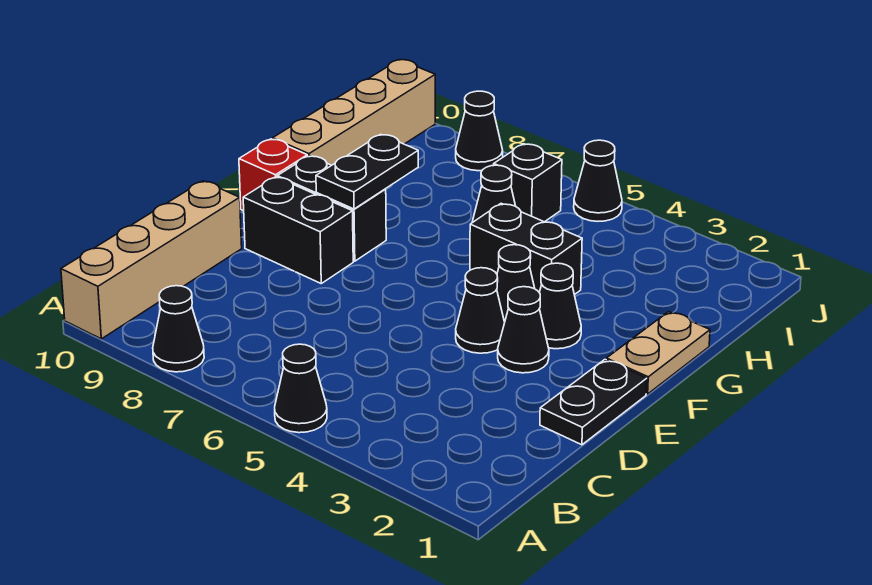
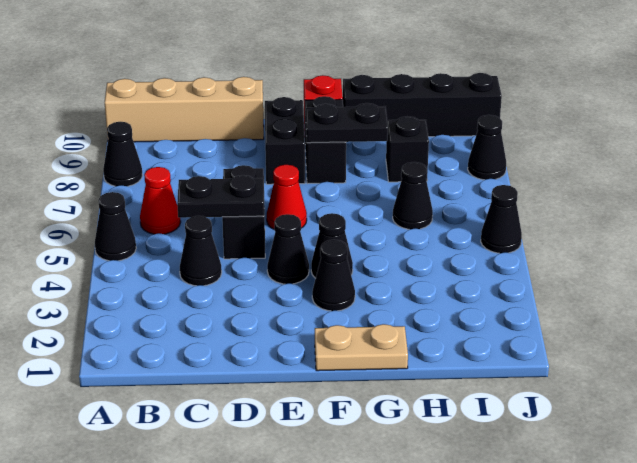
none -> red cone B6 level 1
black plate D1:E1 level 1 -> black plate C5:D5 level 2
black cone E3 level 1 -> black cone C4 level 1
none -> red cone E6 level 1
black brick G4:G5 level 1 -> black brick D5:D6 level 1
tan brick G10:J10 level 1 -> black brick G10:J10 level 1
black brick I6 level 1 -> black brick H8 level 1

